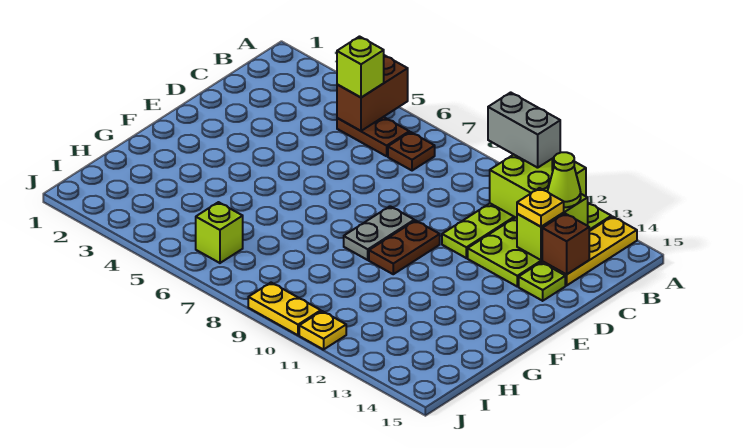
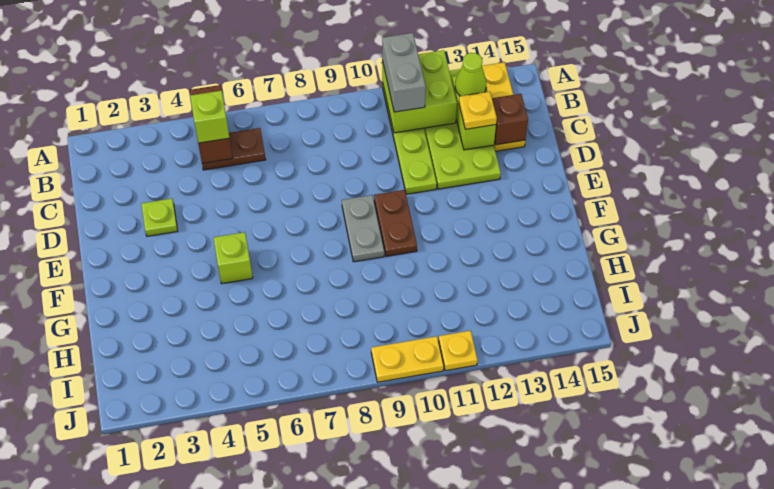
grey brick A10:A11 level 3 -> grey brick A11:B11 level 3
brown plate B7 level 1 -> none
lime plate D14 level 1 -> lime plate D3 level 1
lime brick I6 level 1 -> lime brick F5 level 1

